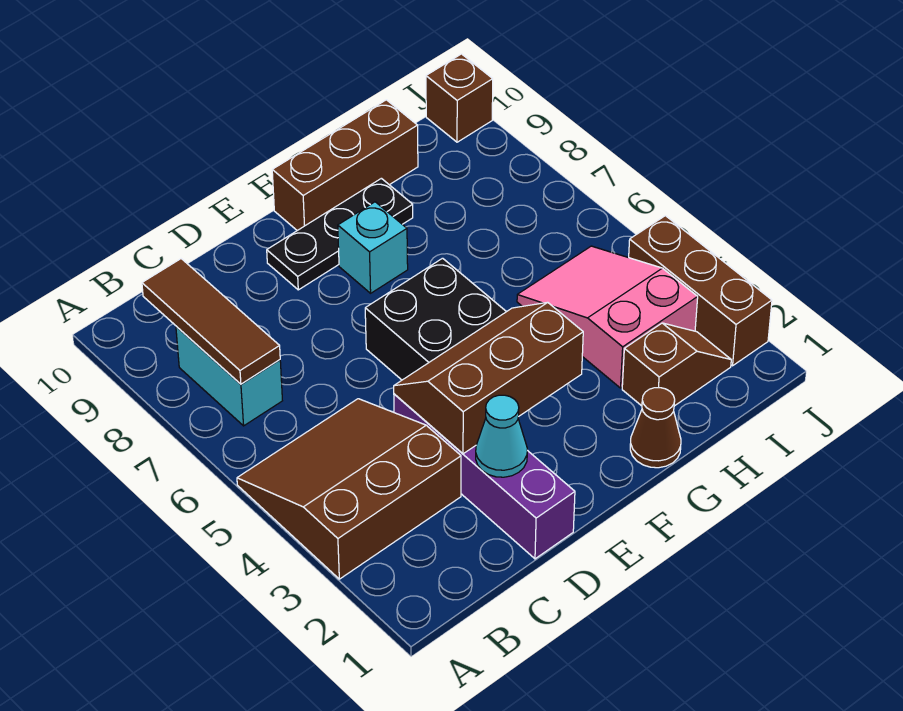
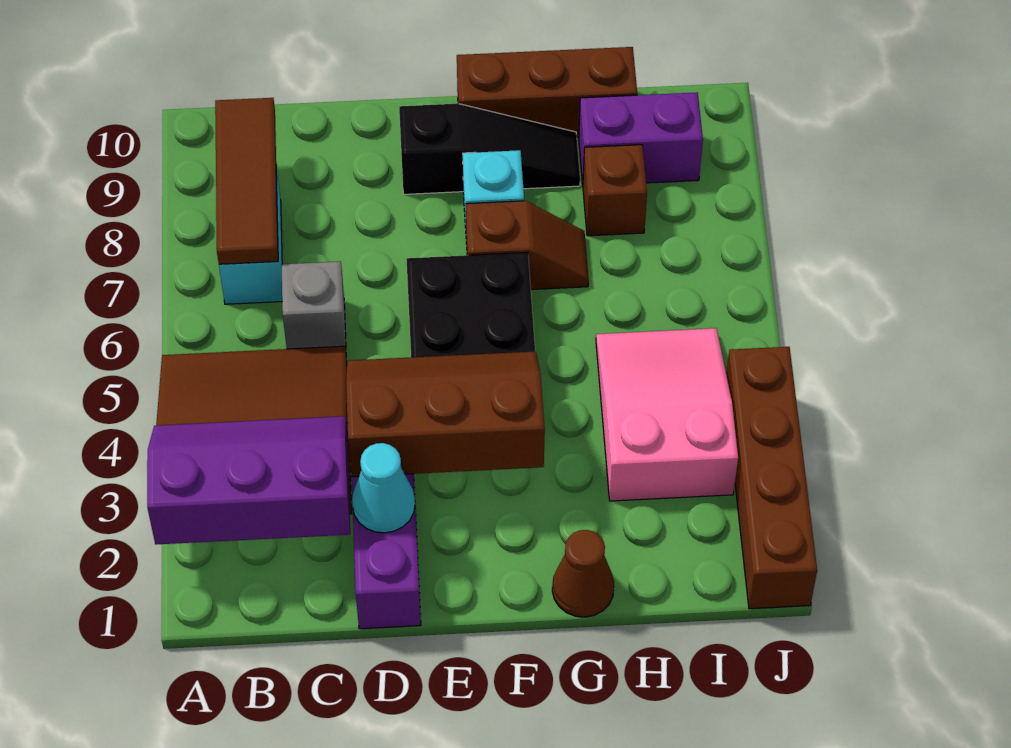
none -> purple slope A2:C3 level 2 top 2
none -> grey brick C6 level 1
black plate E9:G9 level 1 -> black slope E9:G9 level 1 top E
brown slope H2:I2 level 1 top H -> brown slope F7:G7 level 1 top F
none -> purple brick H9:I9 level 1
brown brick J2:J4 level 1 -> brown brick J1:J4 level 1
brown brick J10 level 1 -> brown brick H8 level 1

